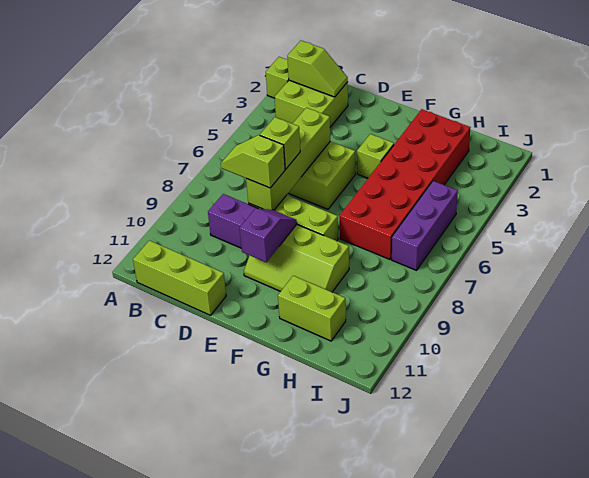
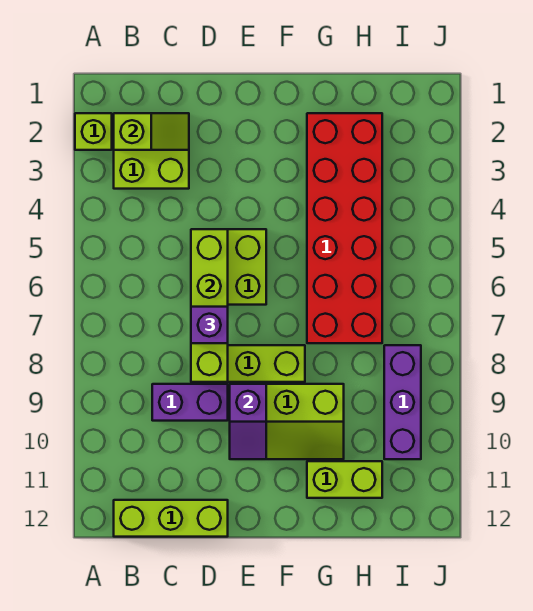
lime slope C8:D8 level 3 top D -> none
lime brick D7 level 3 -> purple brick D7 level 3
purple slope E9:E10 level 2 top 10 -> purple slope E9:E10 level 2 top 9
lime brick F4 level 1 -> none
purple brick I5:I7 level 1 -> purple brick I8:I10 level 1

